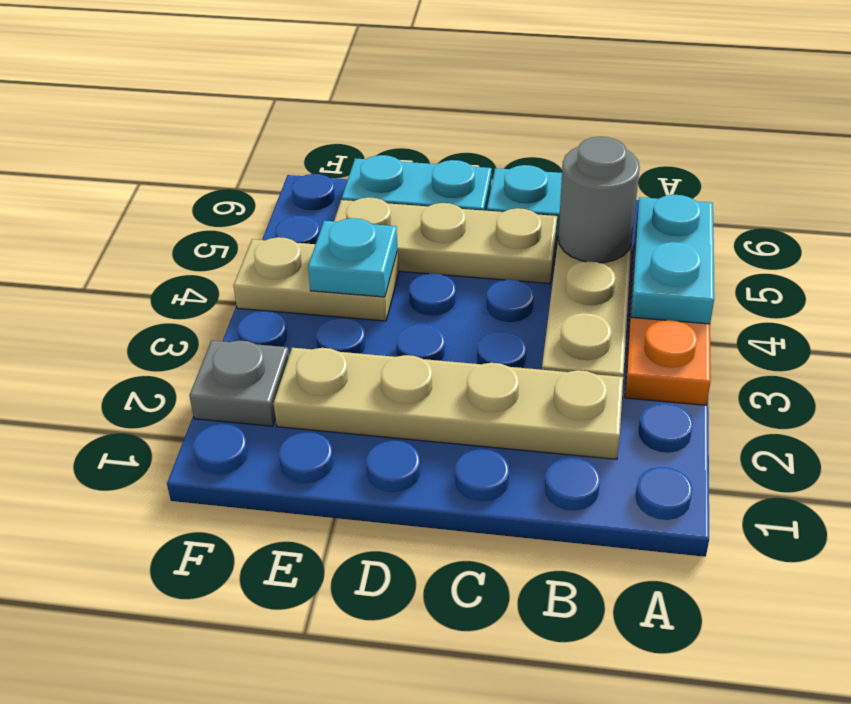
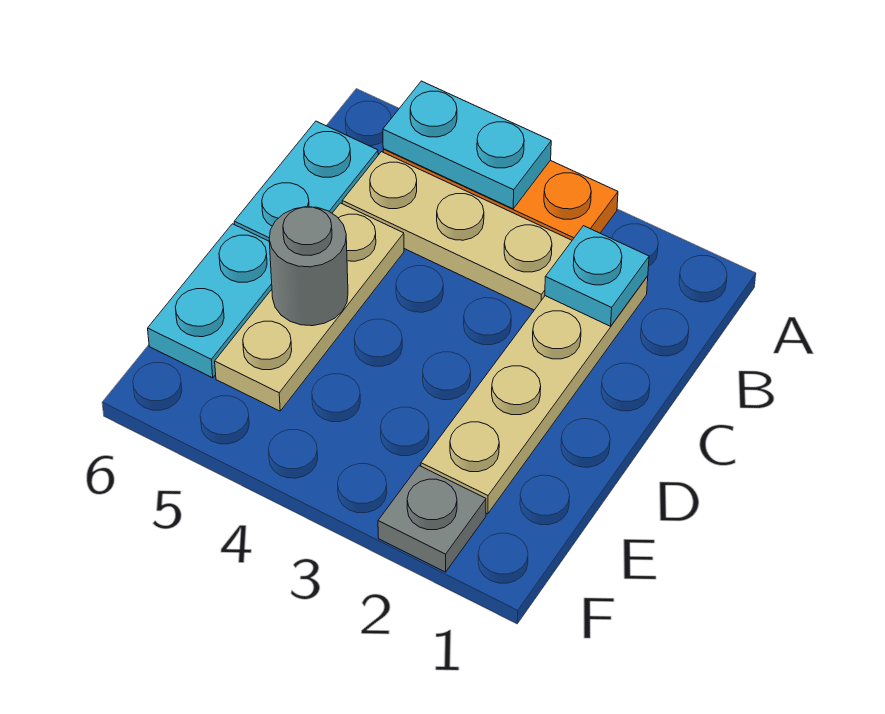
grey round brick B5 level 2 -> grey round brick D5 level 2
tan plate E4:F4 level 1 -> none
cyan plate E4 level 2 -> cyan plate B2 level 2

